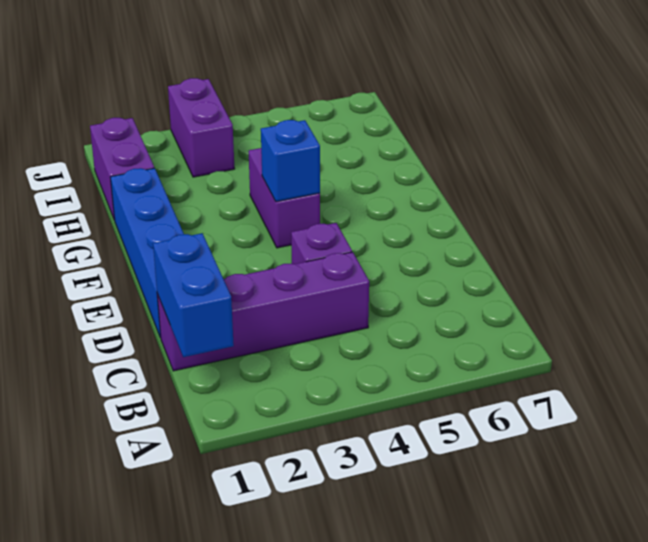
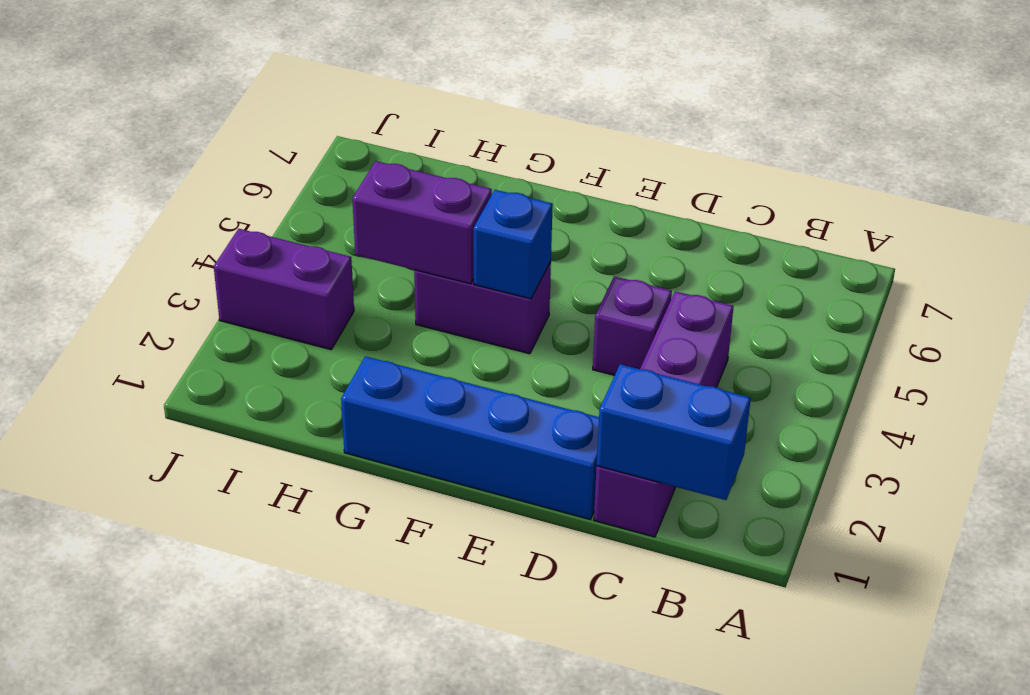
purple brick H1:I1 level 1 -> purple brick G4:H4 level 2

